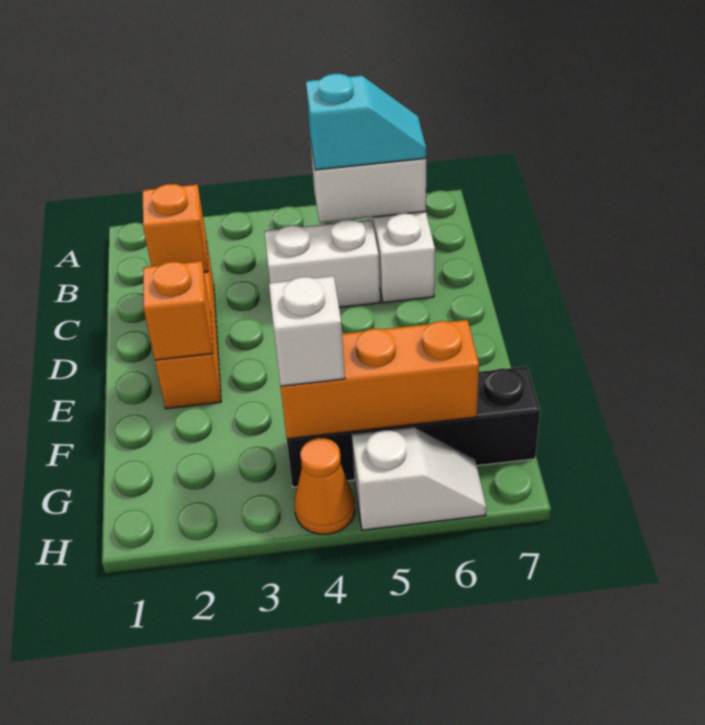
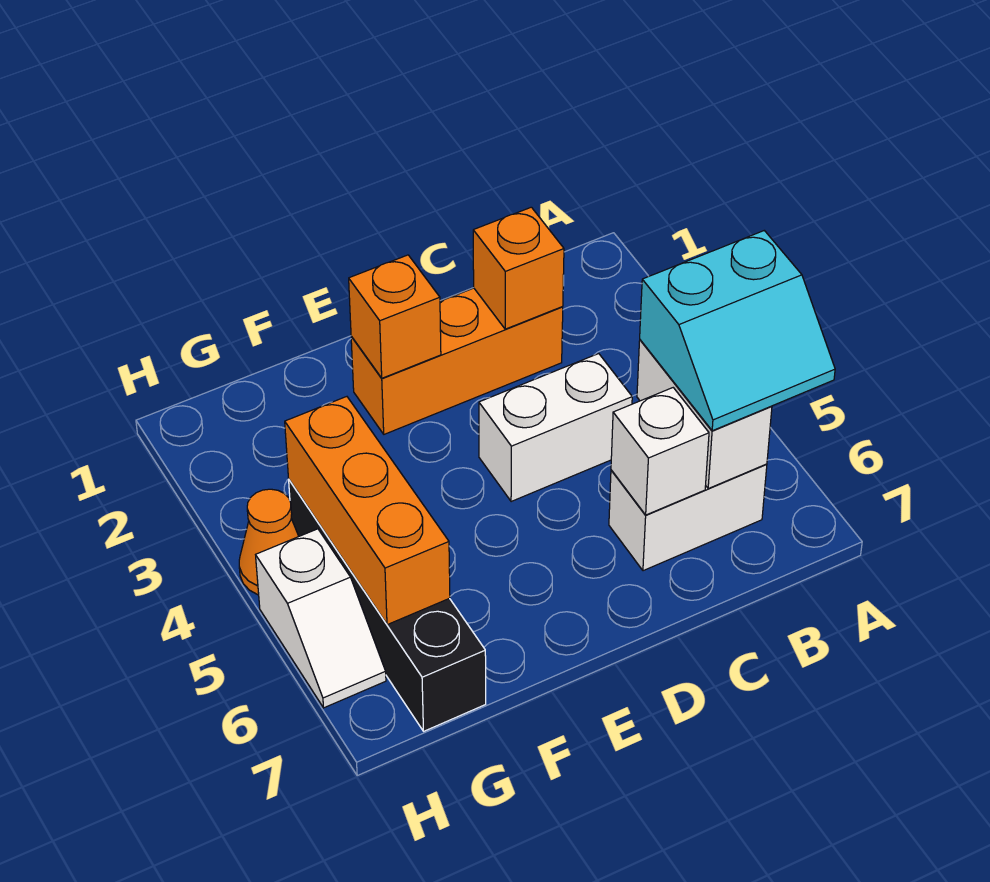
cyan slope B5:B6 level 3 top 5 -> cyan slope A5:B6 level 3 top 5
white brick C4:C5 level 1 -> white brick C4:D4 level 1
white brick G4 level 3 -> white brick C6 level 2

